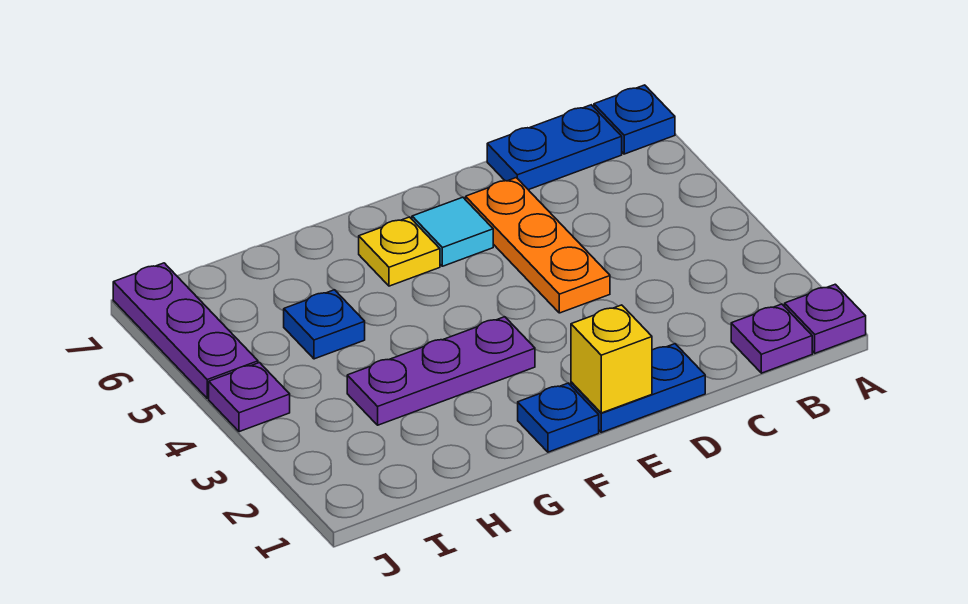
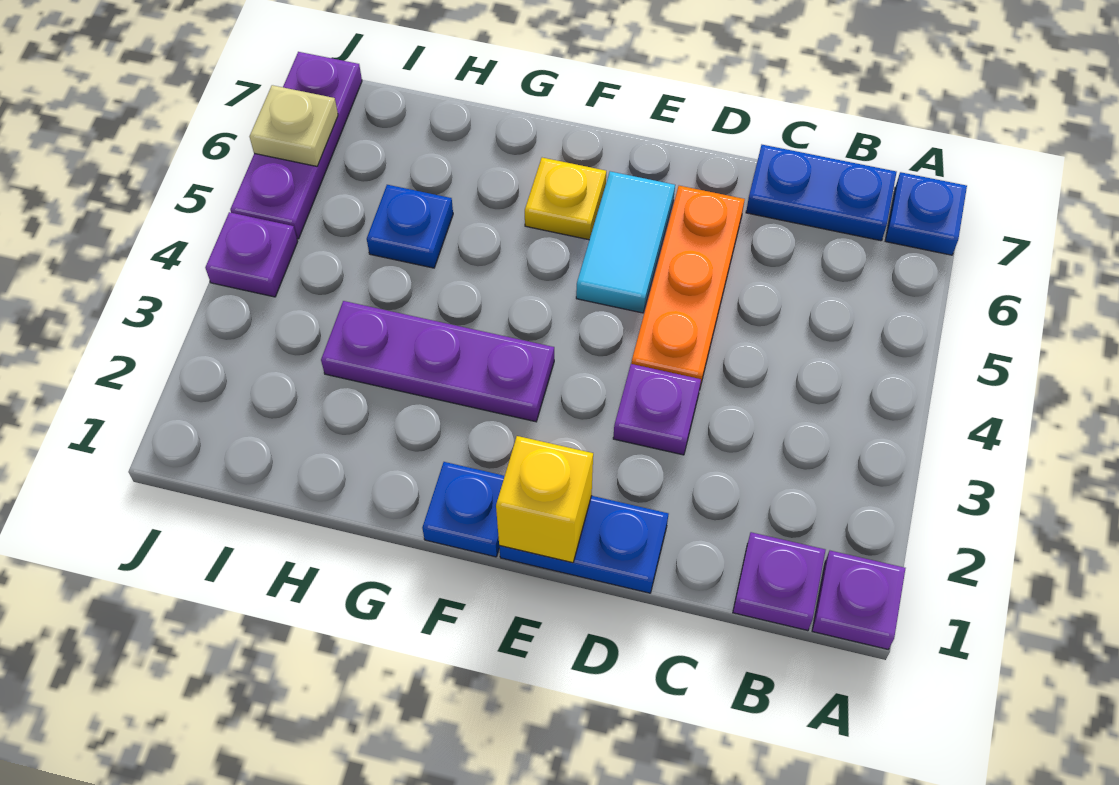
none -> purple plate D3 level 1
cyan tile E6 level 1 -> cyan tile E5:E6 level 1
none -> tan plate J6 level 2

